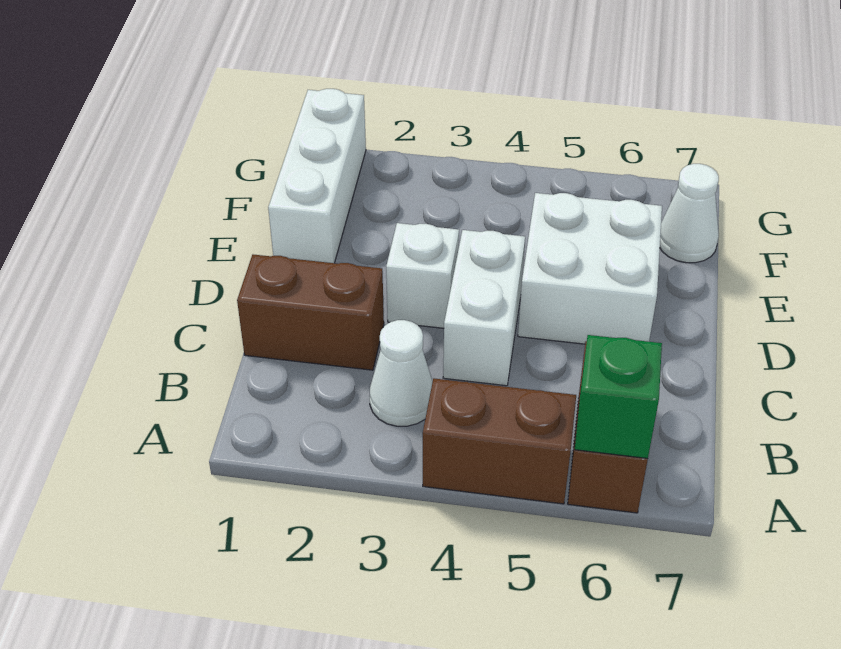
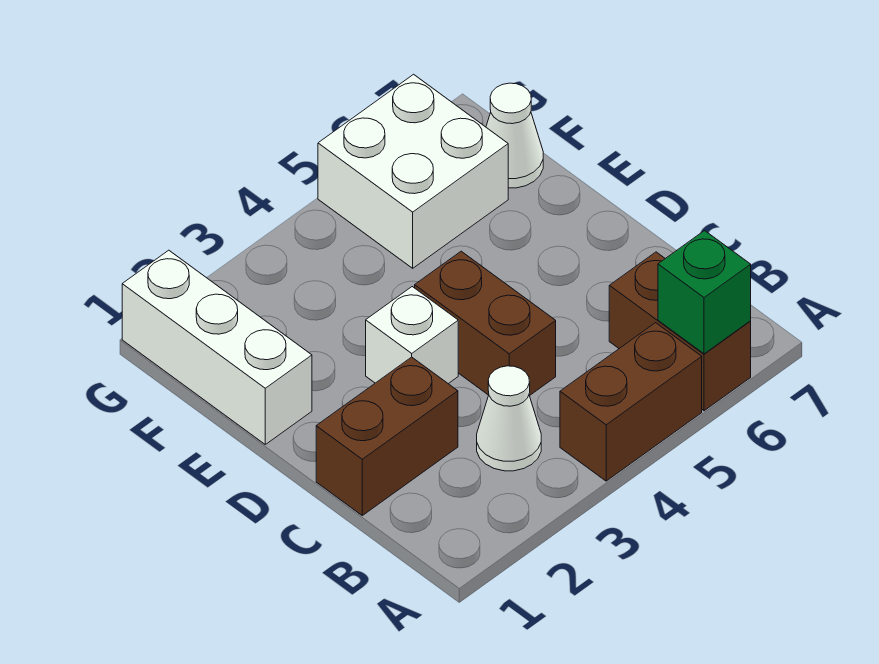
white brick C4:D4 level 1 -> brown brick C4:D4 level 1
white brick D5:E6 level 1 -> white brick F5:G6 level 1

